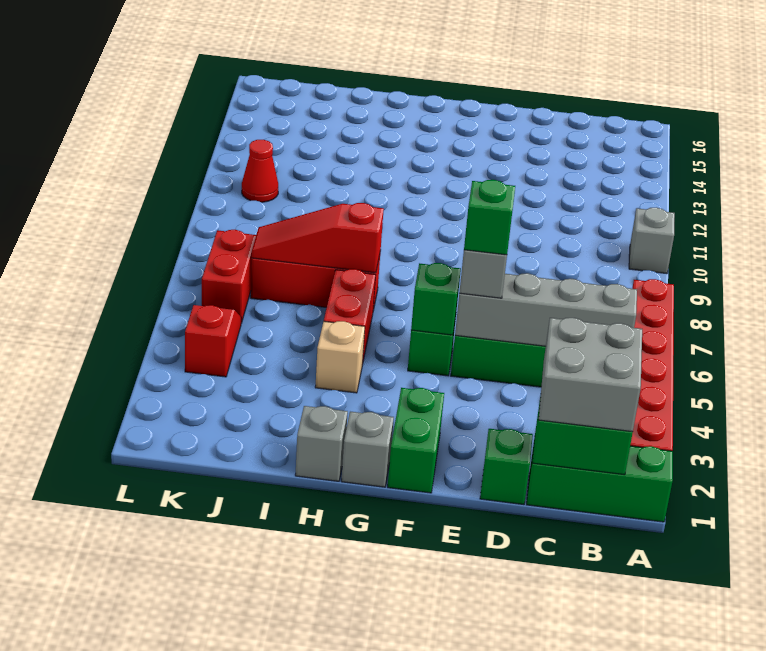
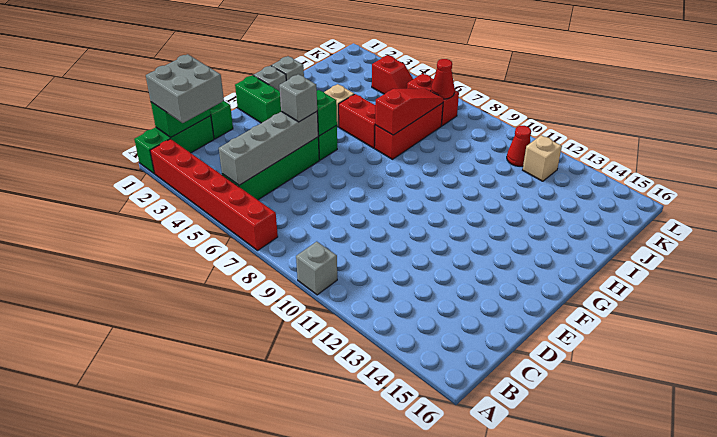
green brick E5 level 4 -> none
none -> red cone K7 level 2
none -> tan brick K12 level 1

